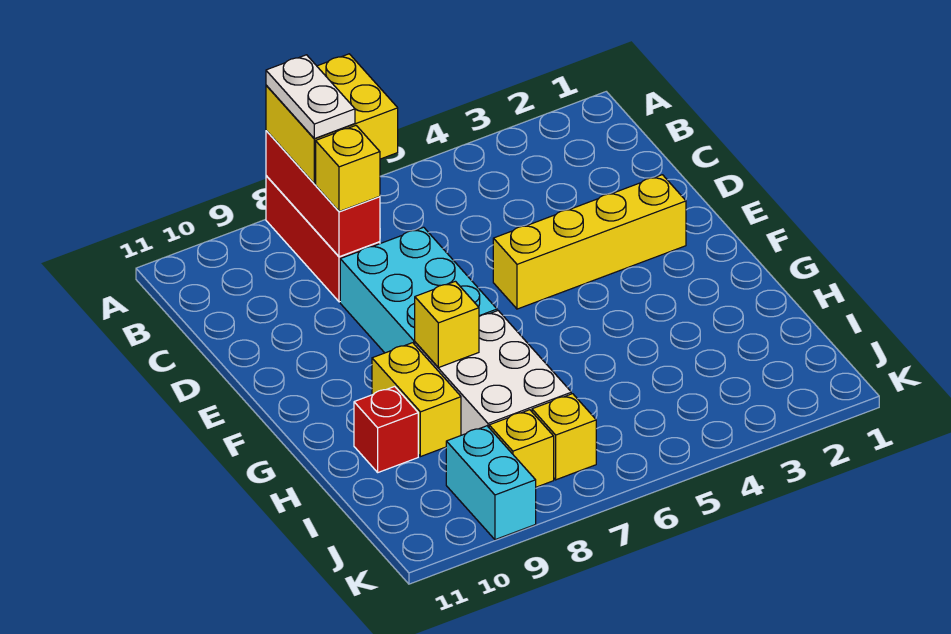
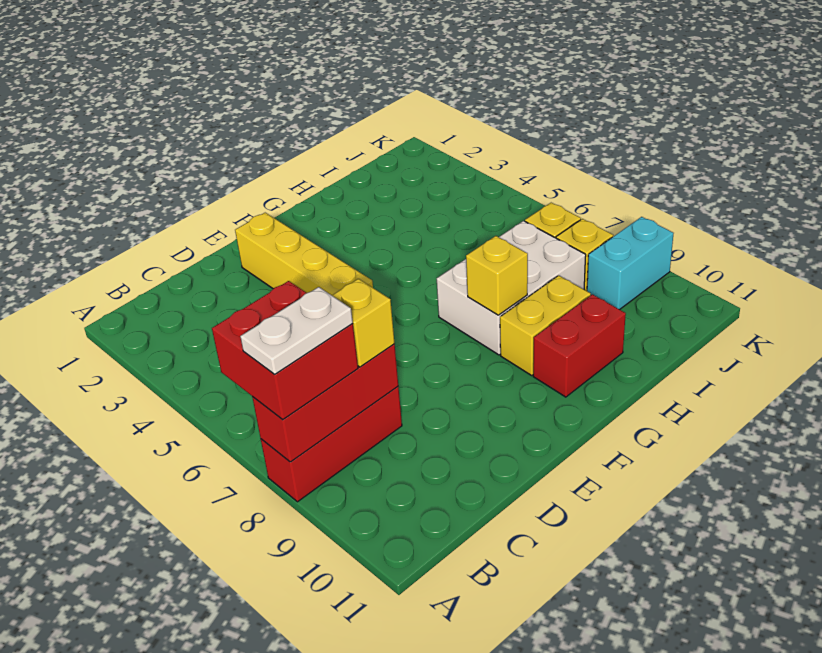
yellow brick A7:B8 level 3 -> red brick A7:B8 level 3
cyan brick D7:F8 level 1 -> none
red brick H10 level 1 -> red brick G10:H10 level 1

